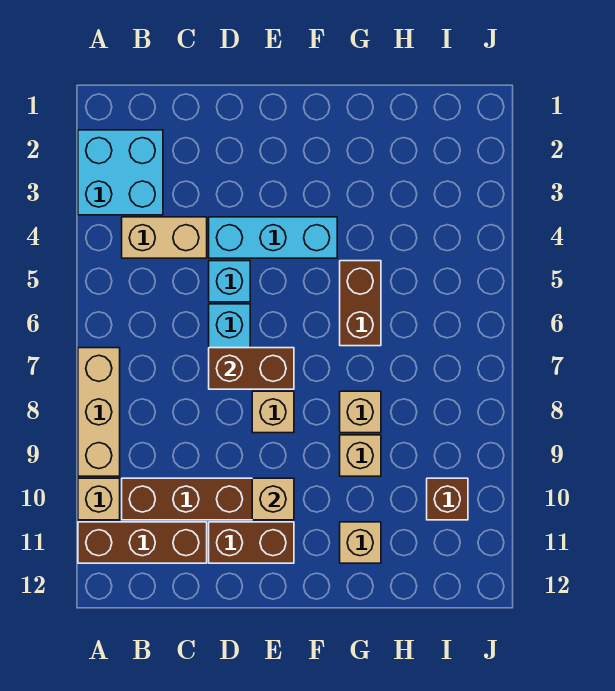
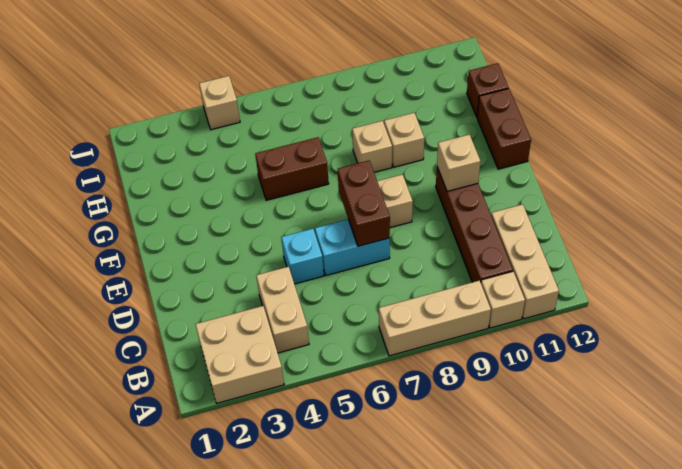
cyan brick A2:B3 level 1 -> tan brick A2:B3 level 1
brown brick A11:C11 level 1 -> tan brick A11:C11 level 1
cyan brick D4:F4 level 1 -> none
brown brick D11:E11 level 1 -> brown brick F12:G12 level 1
tan brick G11 level 1 -> tan brick J4 level 1
brown brick I10 level 1 -> brown brick H12 level 1

